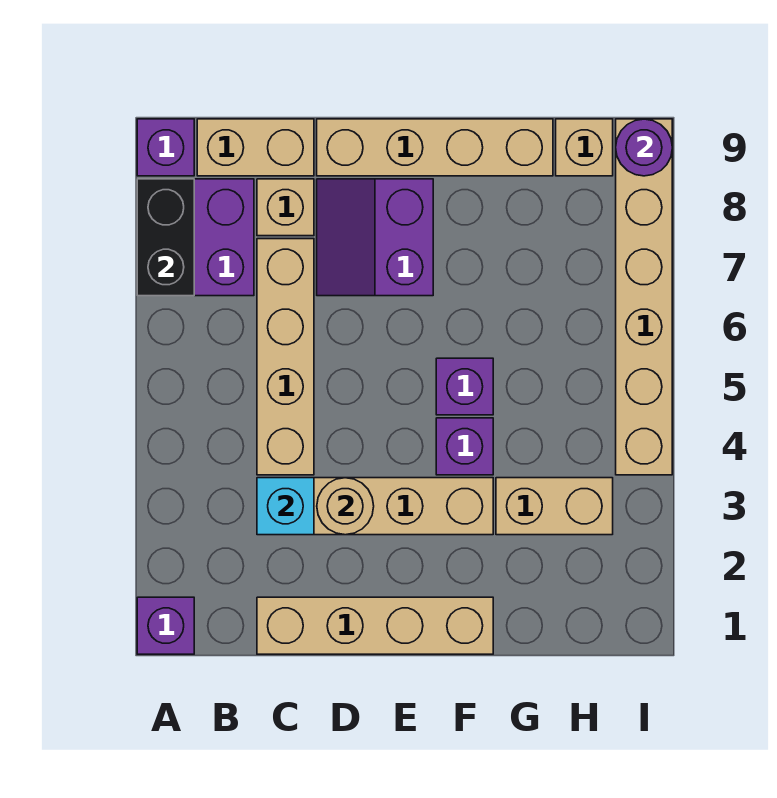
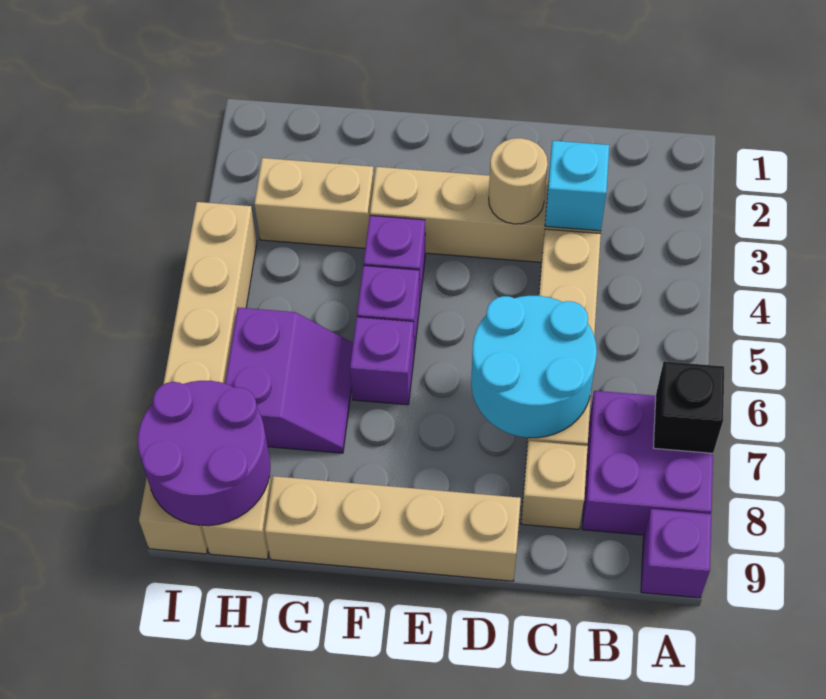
purple brick A1 level 1 -> purple brick F6 level 1
black brick A7:A8 level 2 -> black brick A7 level 2
tan brick B9:C9 level 1 -> none
tan brick C1:F1 level 1 -> none
none -> cyan round brick C6:D7 level 2
purple slope D7:E8 level 1 top E -> purple slope G6:H7 level 1 top H
purple round brick I9 level 2 -> purple round brick H8:I9 level 2

